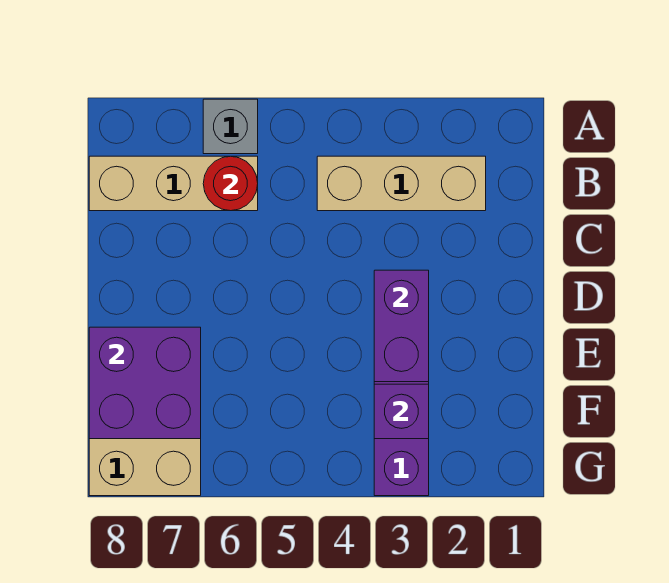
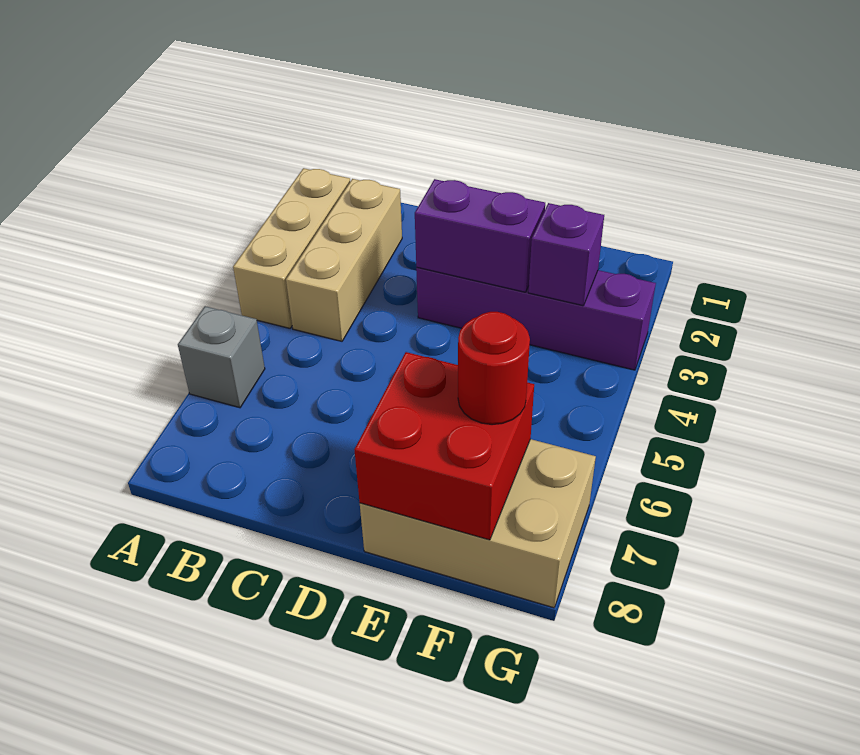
tan brick B6:B8 level 1 -> tan brick A2:A4 level 1
red round brick B6 level 2 -> red round brick F7 level 3
purple brick E7:F8 level 2 -> red brick E7:F8 level 2

